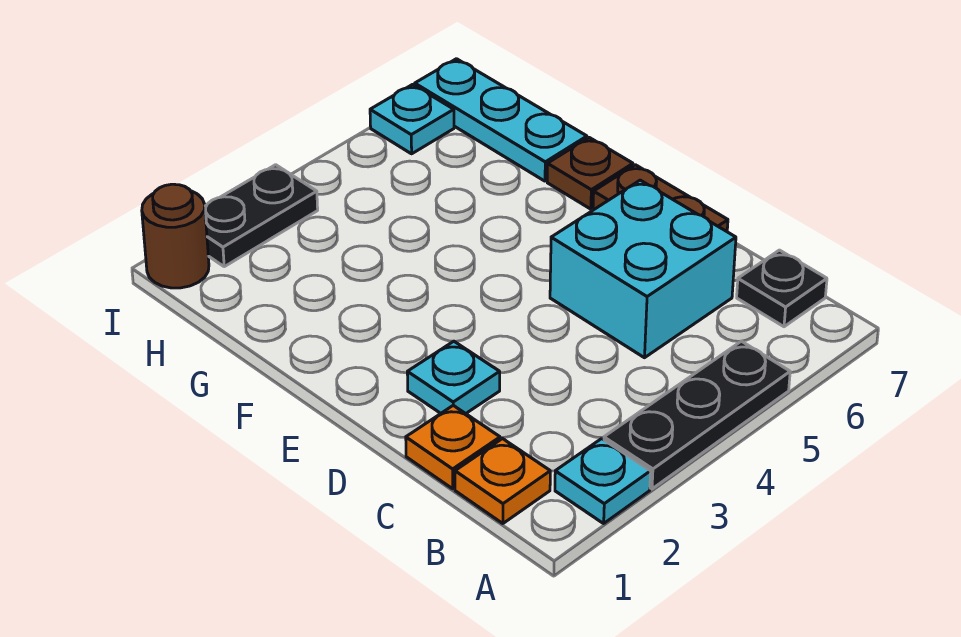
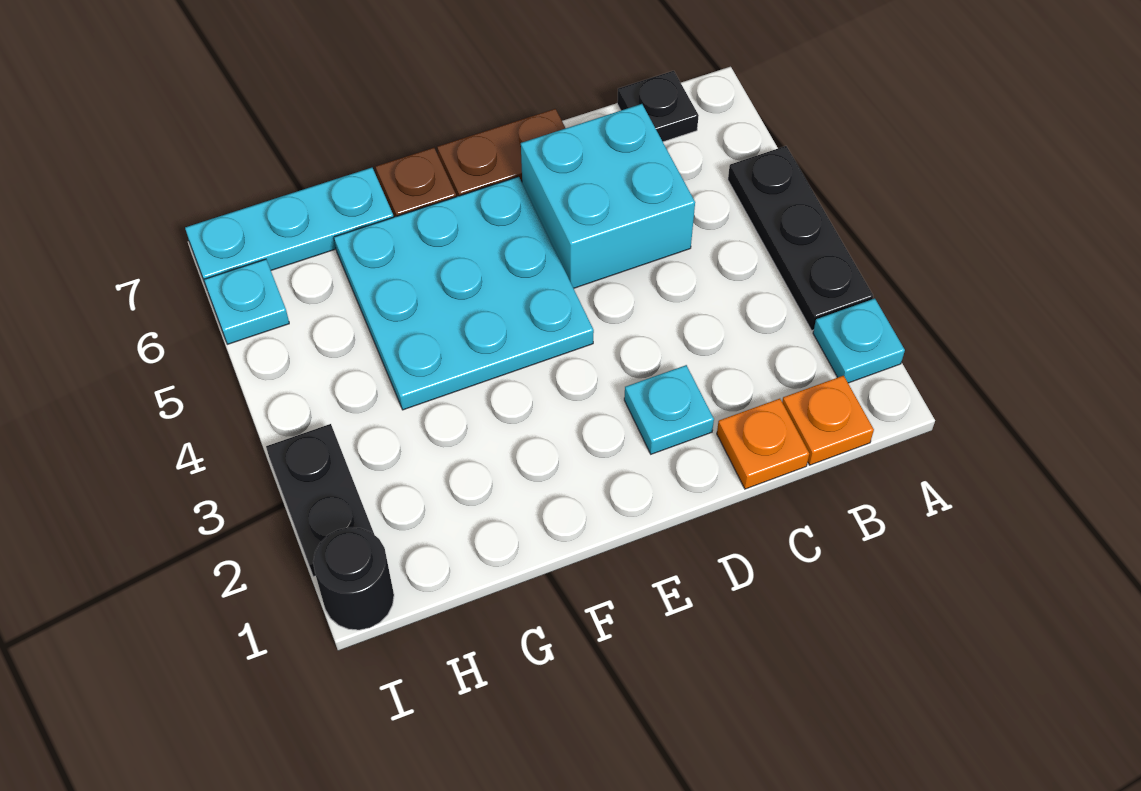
none -> cyan plate E4:G6 level 1
brown round brick I1 level 1 -> black round brick I1 level 1

